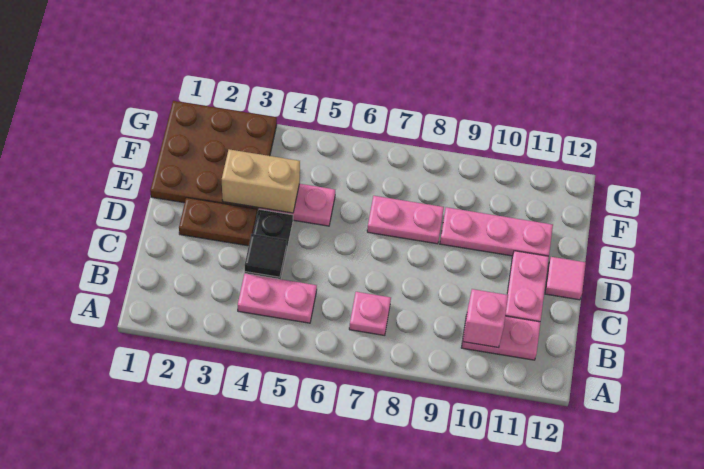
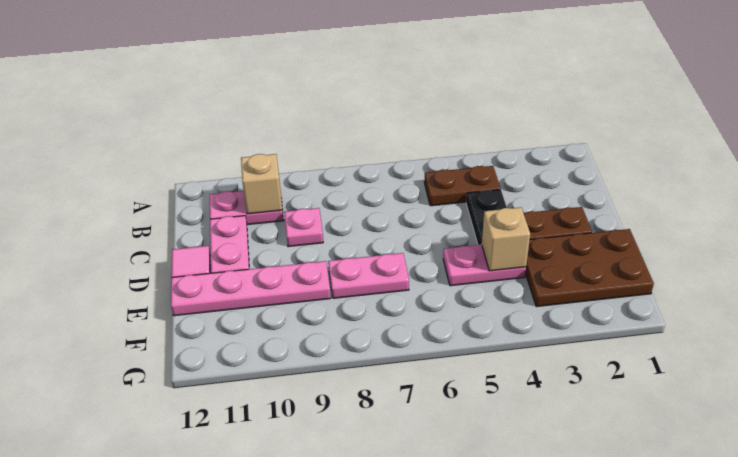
pink plate B4:B5 level 1 -> brown plate B4:B5 level 1
pink plate B7 level 1 -> pink plate C9 level 1
pink brick B10 level 2 -> tan brick B10 level 2
black tile C4 level 2 -> none
brown plate E1:G3 level 1 -> brown plate E1:F3 level 1
tan brick E3:E4 level 2 -> tan brick E4 level 2
pink plate E9:E11 level 1 -> pink plate E9:E12 level 1

